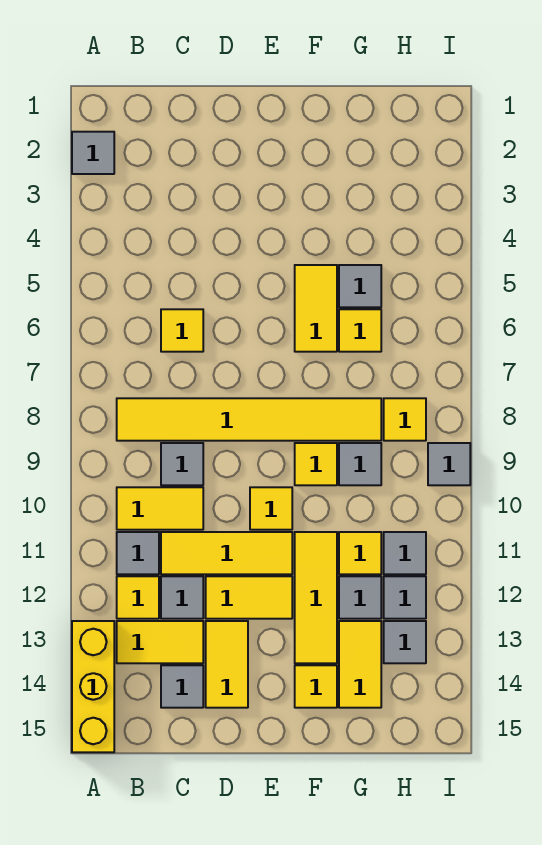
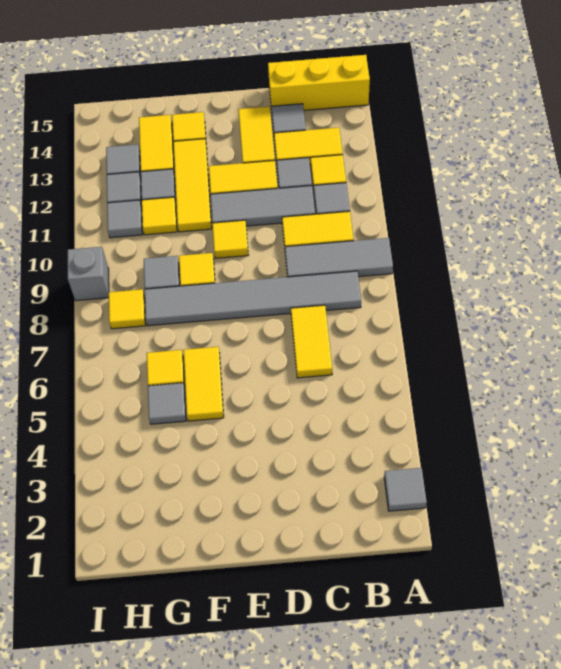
yellow brick A13:A15 level 1 -> yellow brick A15:C15 level 1
yellow tile B8:G8 level 1 -> grey tile B8:G8 level 1
yellow tile C6 level 1 -> yellow tile C6:C7 level 1
grey tile C9 level 1 -> grey tile A9:C9 level 1
yellow tile C11:E11 level 1 -> grey tile C11:E11 level 1
grey tile I9 level 1 -> grey brick I9 level 1

